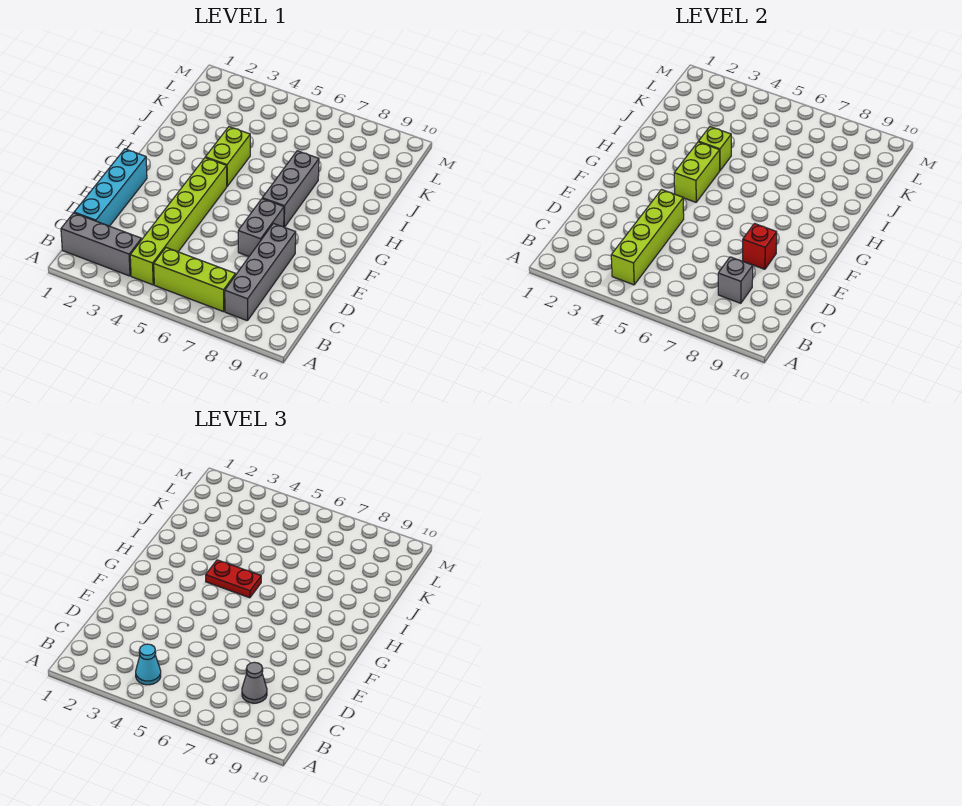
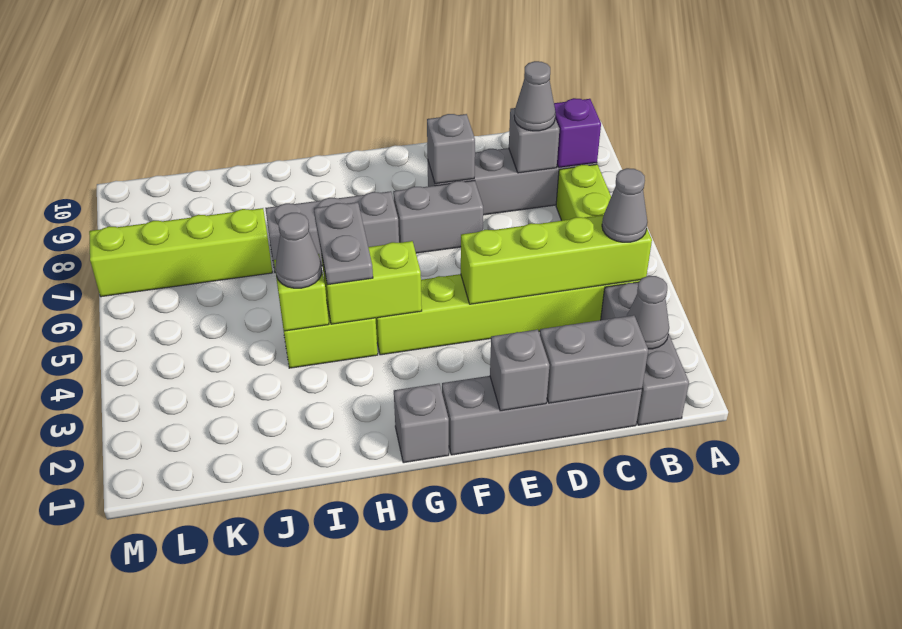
none -> grey cone B2 level 2
cyan cone B4 level 3 -> grey cone B4 level 3
none -> purple brick B8 level 2
cyan brick C1:F1 level 1 -> grey brick C1:F1 level 1
none -> grey brick C1:D1 level 2
none -> grey brick E1 level 2
red brick E8 level 2 -> grey brick E8 level 2
none -> grey brick G1 level 1
red plate H4:H5 level 3 -> grey plate H4:H5 level 3
none -> grey cone I4 level 3
none -> lime brick J7:M7 level 1

